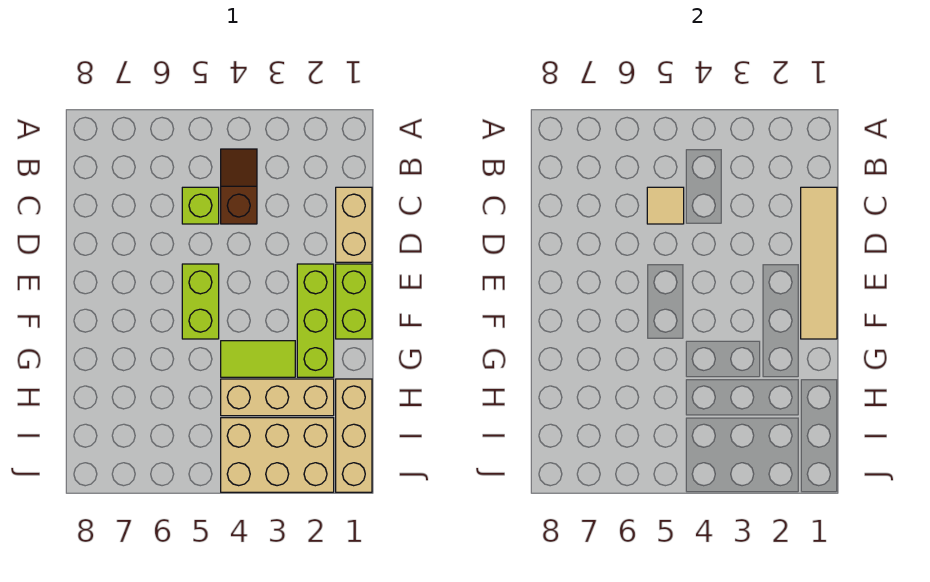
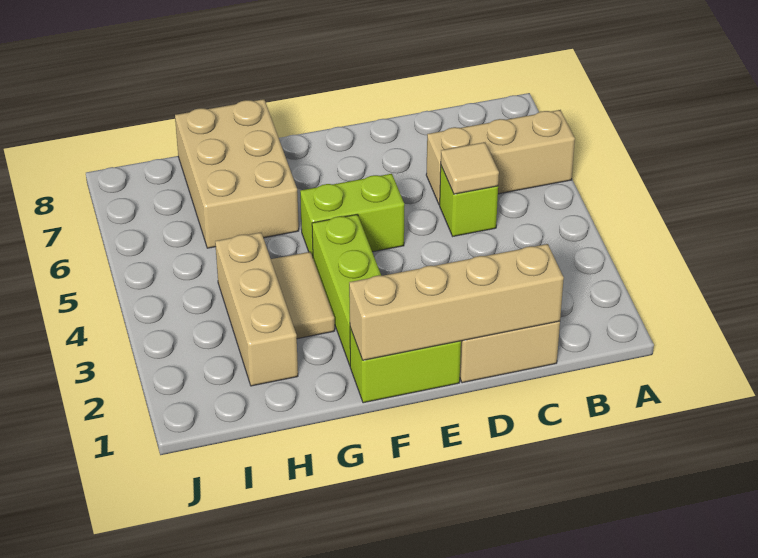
brown slope B4:C4 level 1 top C -> none
tan tile C1:F1 level 2 -> tan brick C1:F1 level 2
lime brick E2:G2 level 1 -> lime brick F2:F4 level 1
lime tile G3:G4 level 1 -> tan tile G3:G4 level 1
tan brick H1:J1 level 1 -> tan brick A6:C6 level 1
tan brick I2:J4 level 1 -> tan brick G6:H8 level 1

